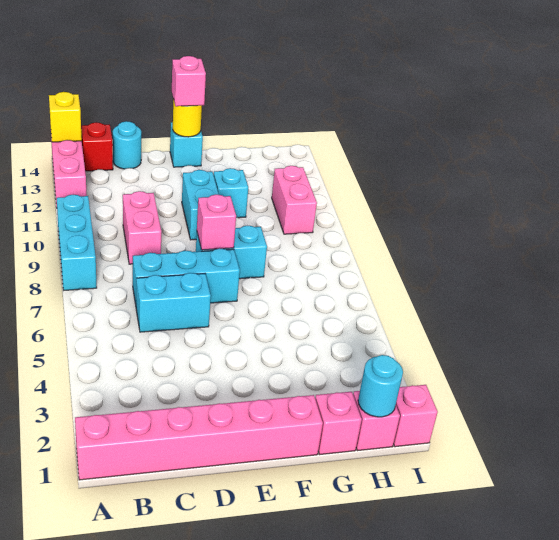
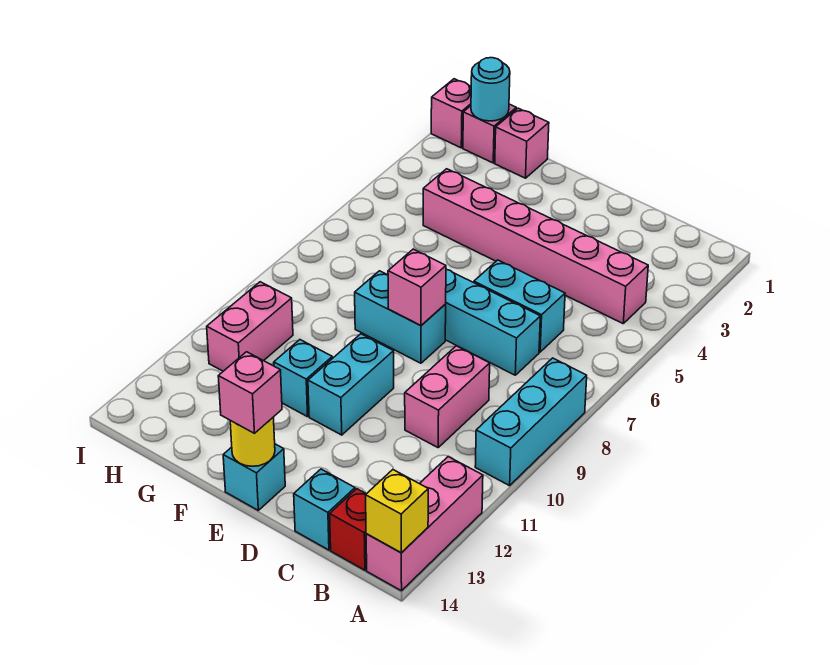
pink brick A1:F1 level 1 -> pink brick B4:G4 level 1
cyan round brick C14 level 1 -> cyan brick C14 level 1

